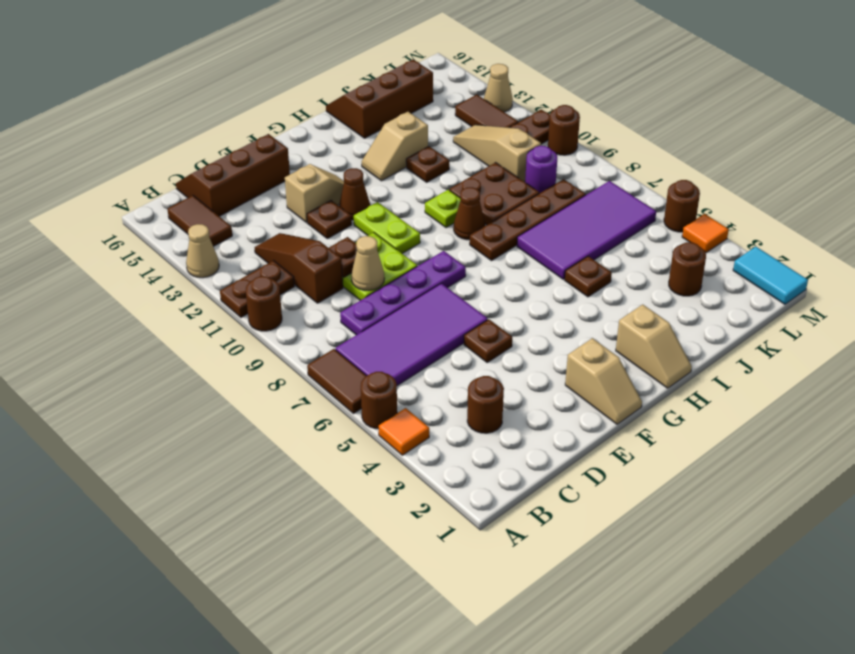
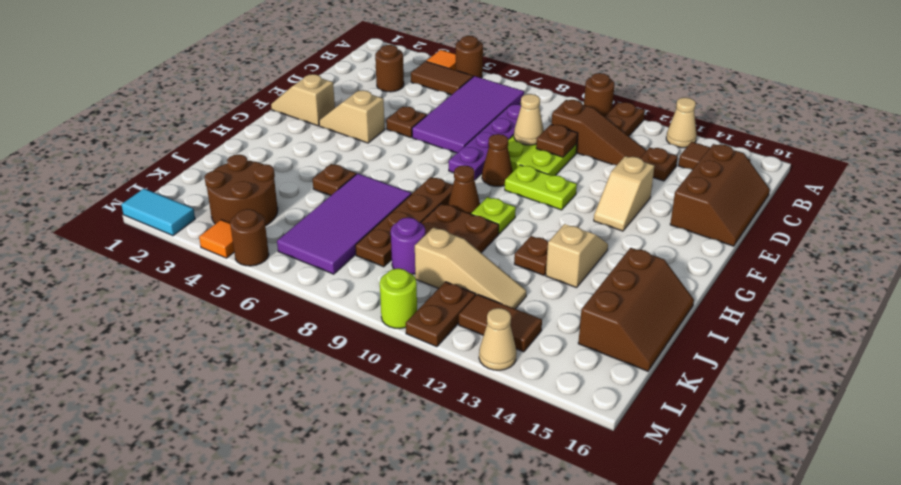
brown tile A6:A7 level 1 -> brown tile B4:B5 level 1
brown plate E12 level 1 -> brown plate C13 level 1
brown cone F12 level 1 -> brown cone F9 level 1
tan slope H1:H2 level 1 top 2 -> tan slope F3:F4 level 1 top 4
brown round brick K3 level 1 -> brown round brick K3:L4 level 1
brown round brick M10 level 1 -> lime round brick M10 level 1

